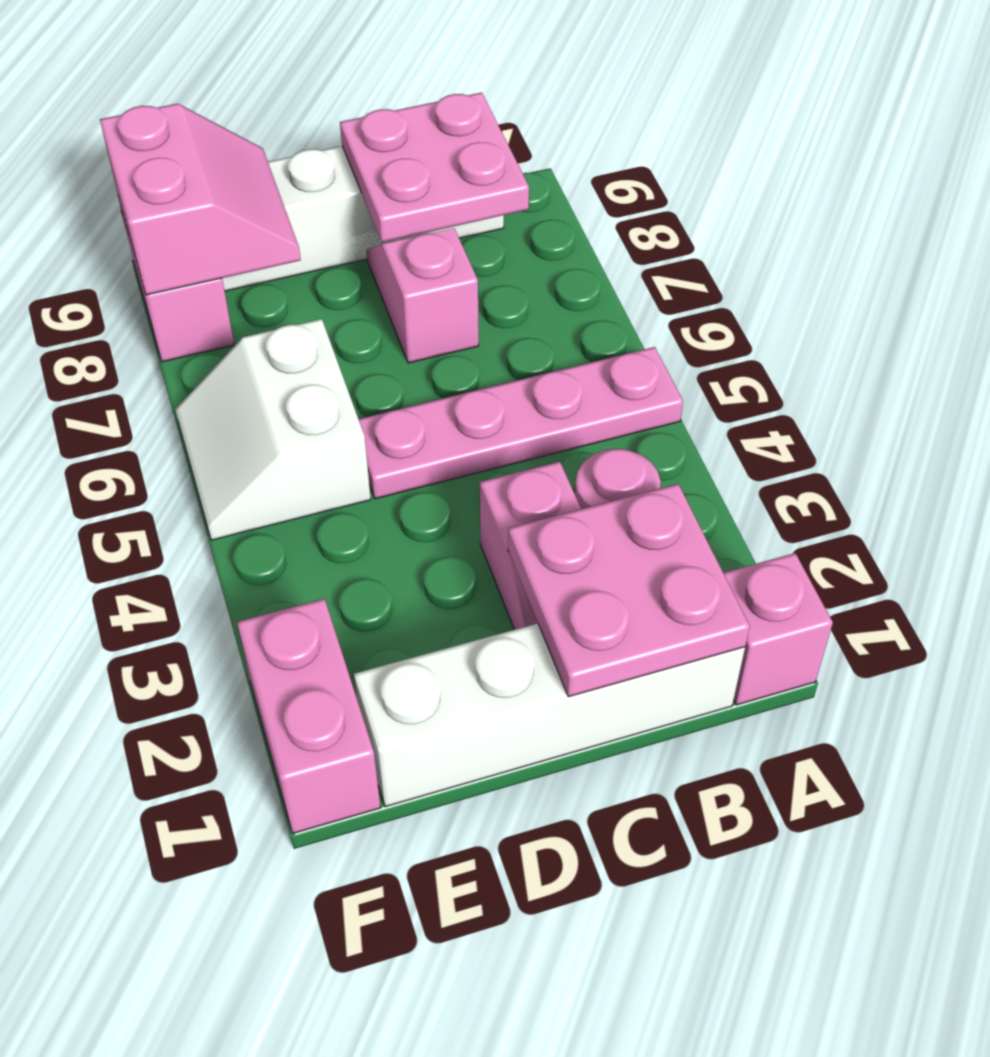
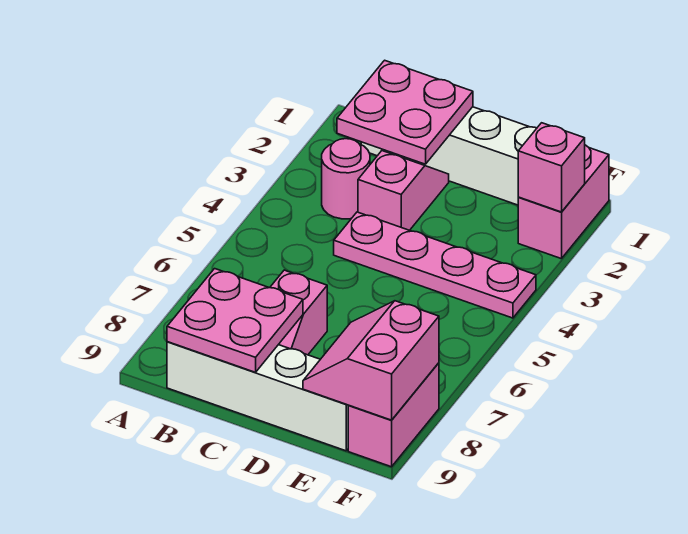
pink brick A1 level 1 -> pink brick F2 level 2
pink plate A5:D5 level 1 -> pink plate C4:F4 level 1
white slope E5:F6 level 1 top E -> none

